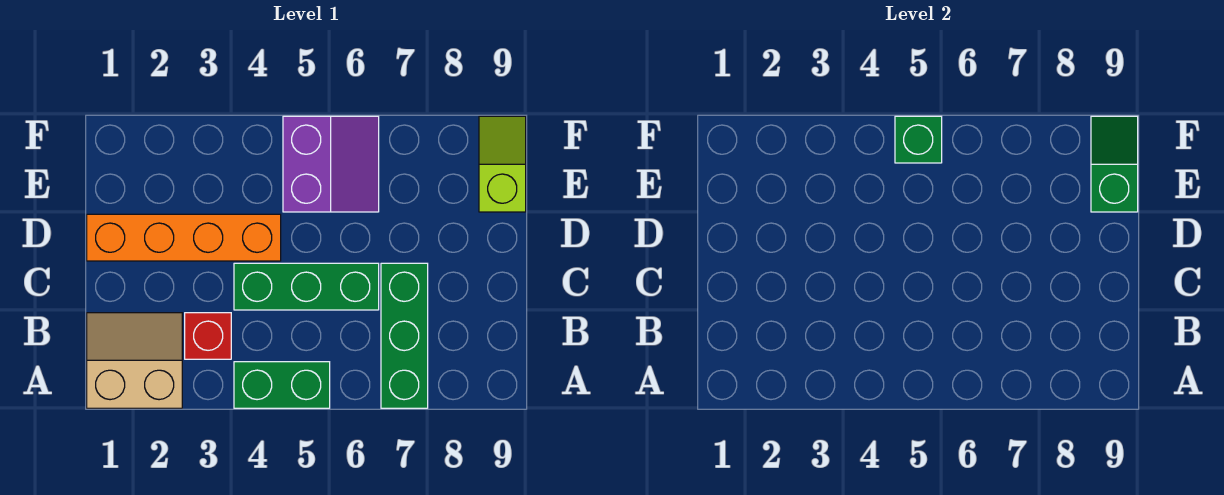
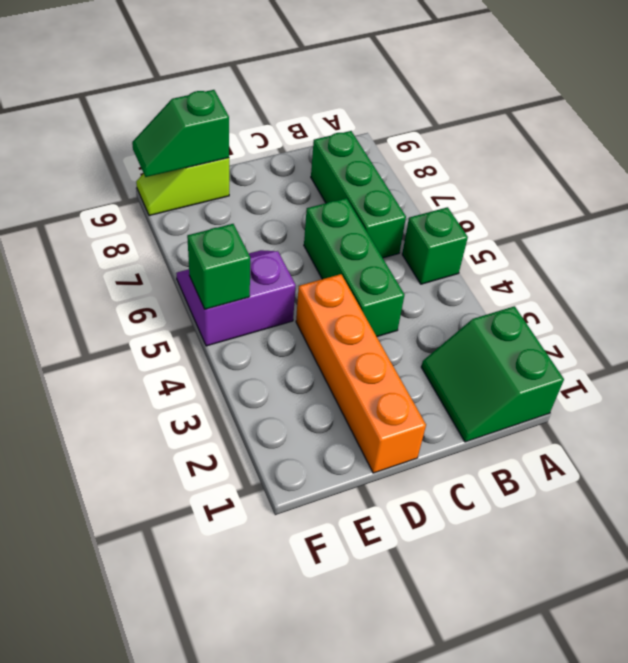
tan slope A1:B2 level 1 top A -> green slope A1:B2 level 1 top A
green brick A4:A5 level 1 -> green brick A5 level 1
green brick A7:C7 level 1 -> green brick B6:B8 level 1
red brick B3 level 1 -> none

